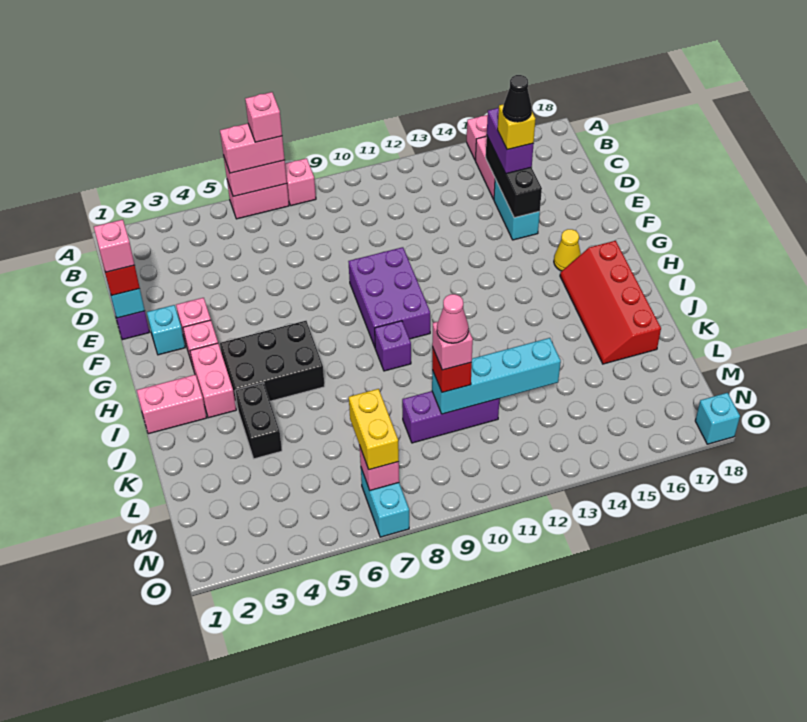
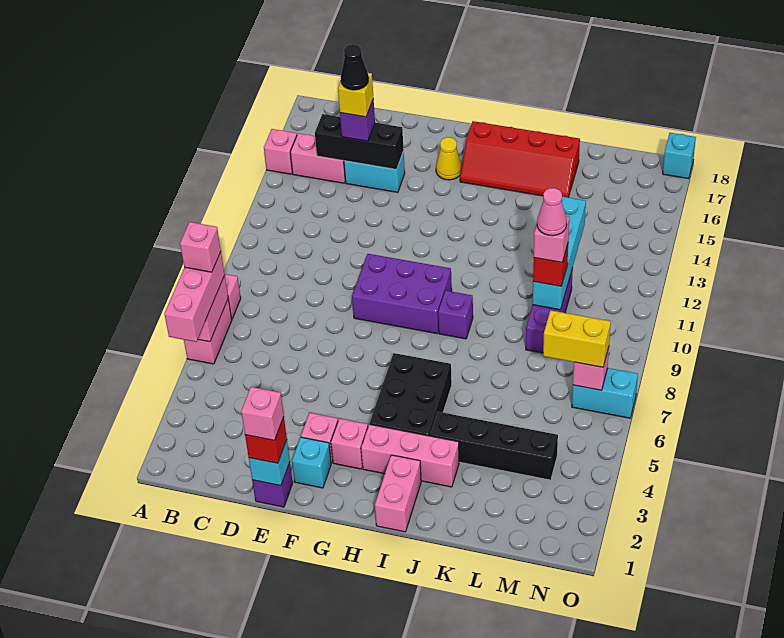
pink brick A6:A7 level 3 -> pink brick A5:A7 level 3
purple brick C15:D15 level 3 -> purple brick D15 level 3
pink brick H3:I3 level 1 -> pink brick H3:J3 level 1
black brick J4:K4 level 1 -> black brick J4:M4 level 1

